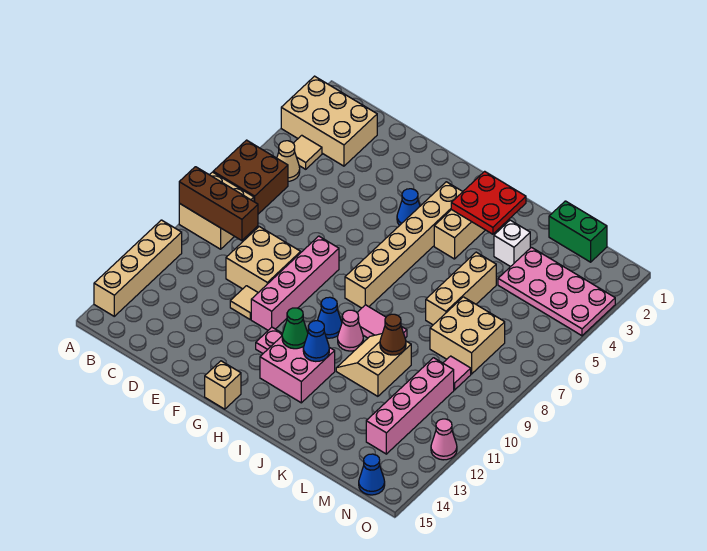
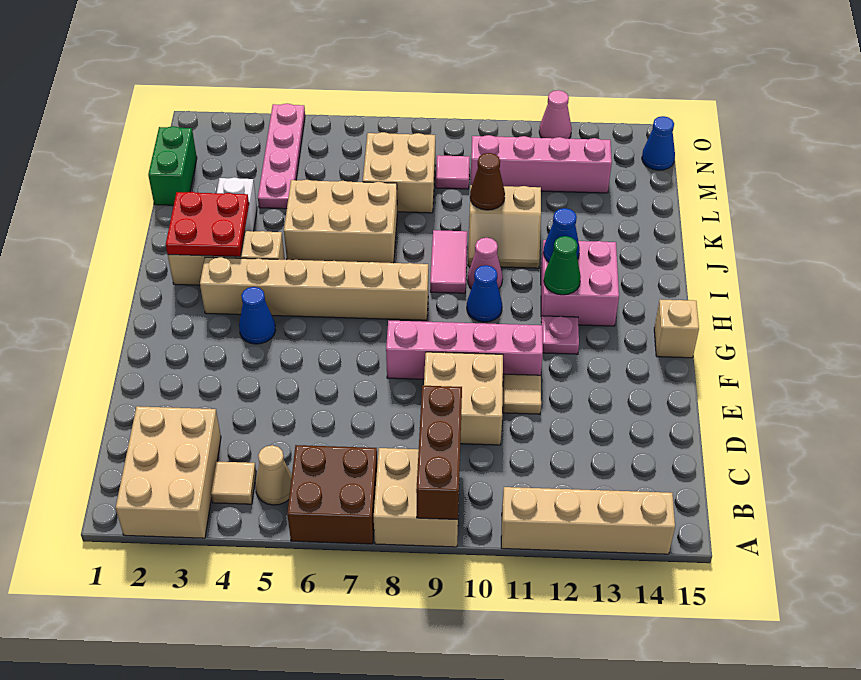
tan brick K5:K7 level 1 -> tan brick J5:K7 level 1
pink plate L3:O4 level 1 -> pink plate L4:O4 level 1

